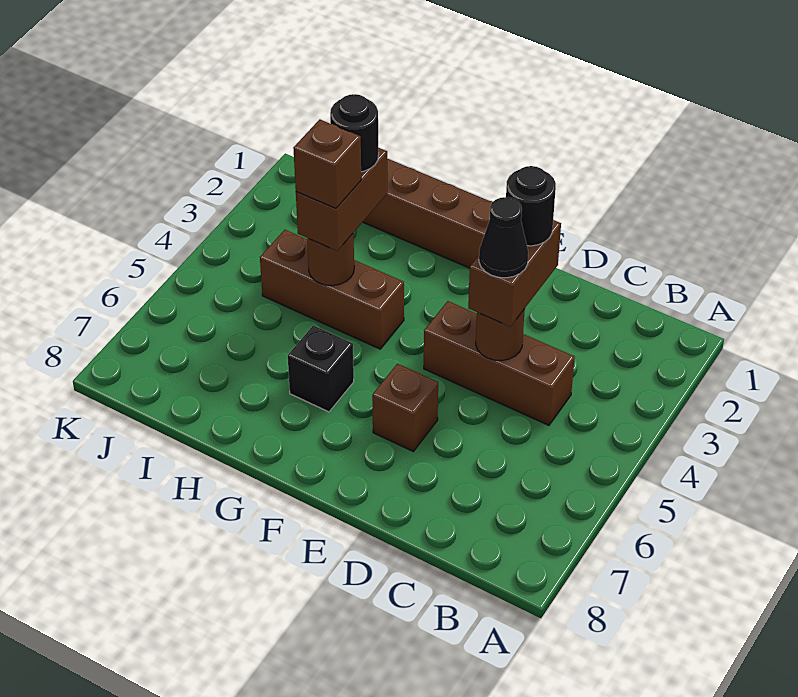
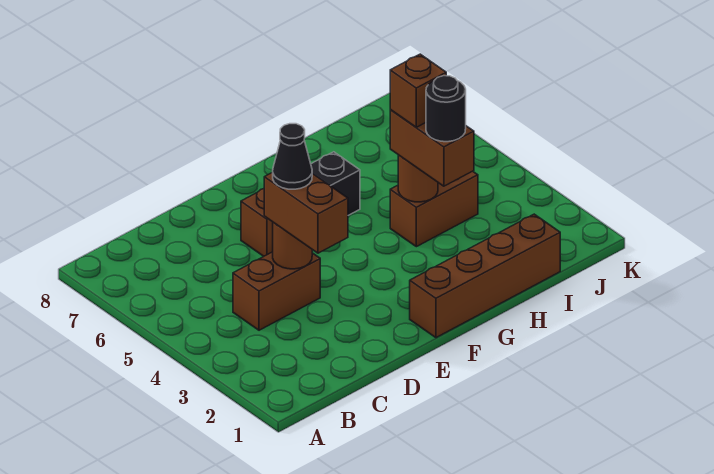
brown brick C4:E4 level 1 -> brown brick C4:D4 level 1
black round brick D3 level 4 -> none
brown brick G4:I4 level 1 -> brown brick H4:I4 level 1

